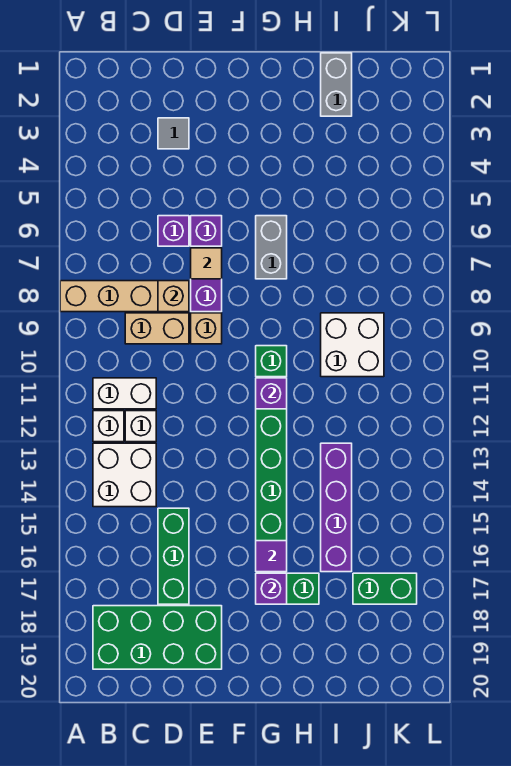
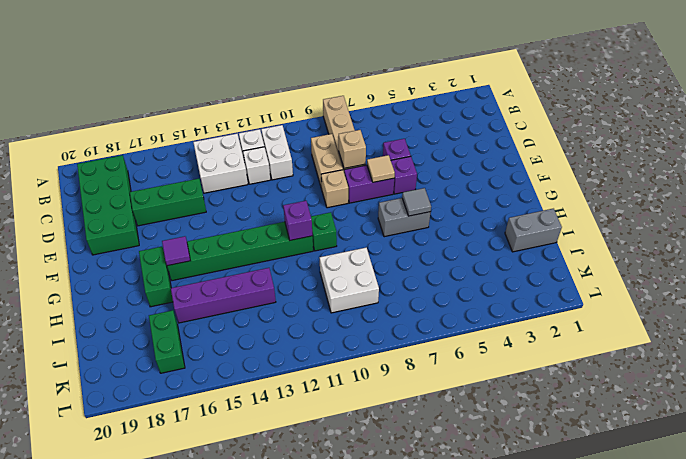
grey tile D3 level 1 -> grey tile G6 level 2
purple brick G17 level 2 -> none

